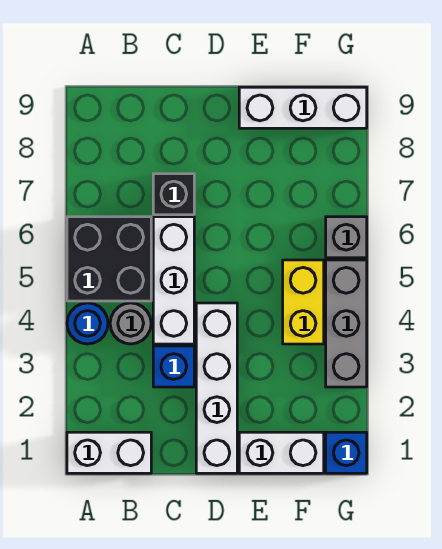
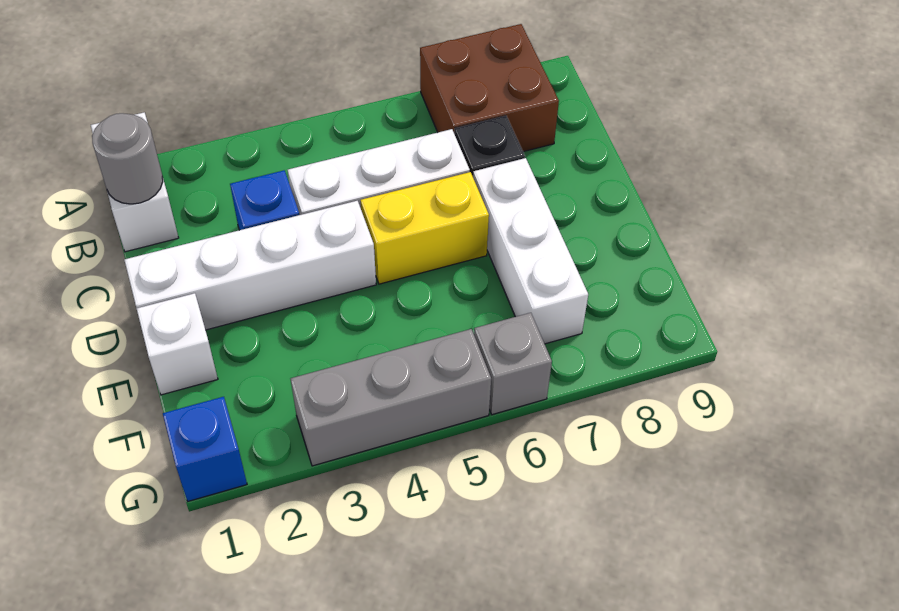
blue round brick A4 level 1 -> none
black brick A5:B6 level 1 -> none
none -> brown brick A7:B8 level 1
grey round brick B4 level 1 -> grey round brick B1 level 2
white brick E1:F1 level 1 -> white brick E1 level 1
white brick E9:G9 level 1 -> white brick D7:F7 level 1
yellow brick F4:F5 level 1 -> yellow brick D5:D6 level 1

